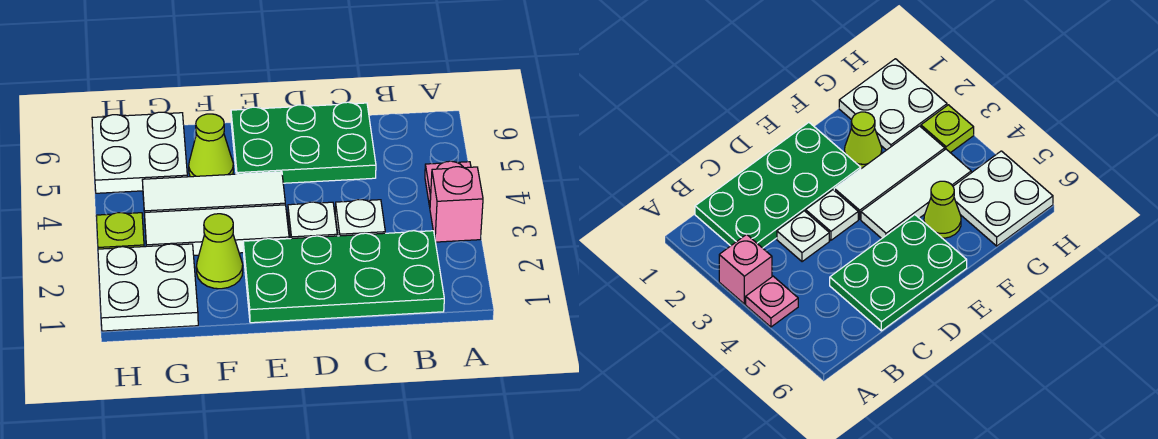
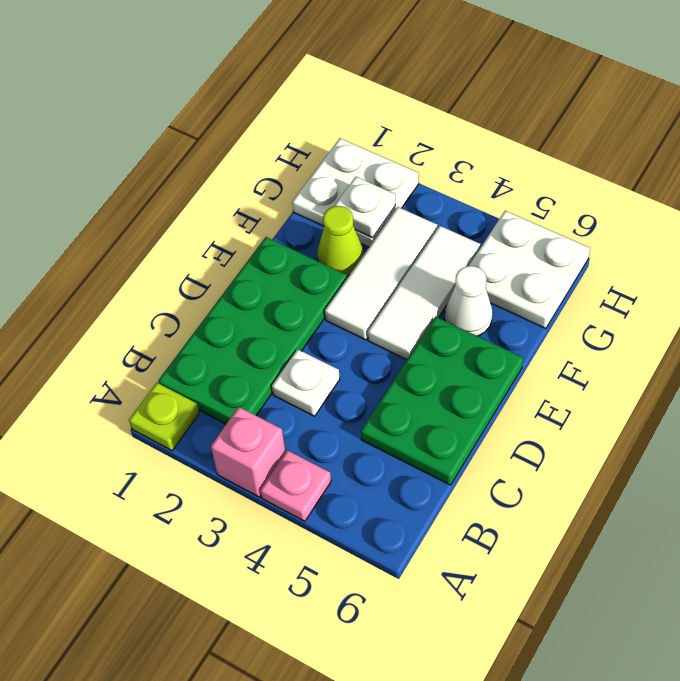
white plate D3 level 1 -> white plate G2 level 2
lime cone F5 level 1 -> white cone F5 level 1
lime plate H3 level 1 -> lime plate A1 level 1

